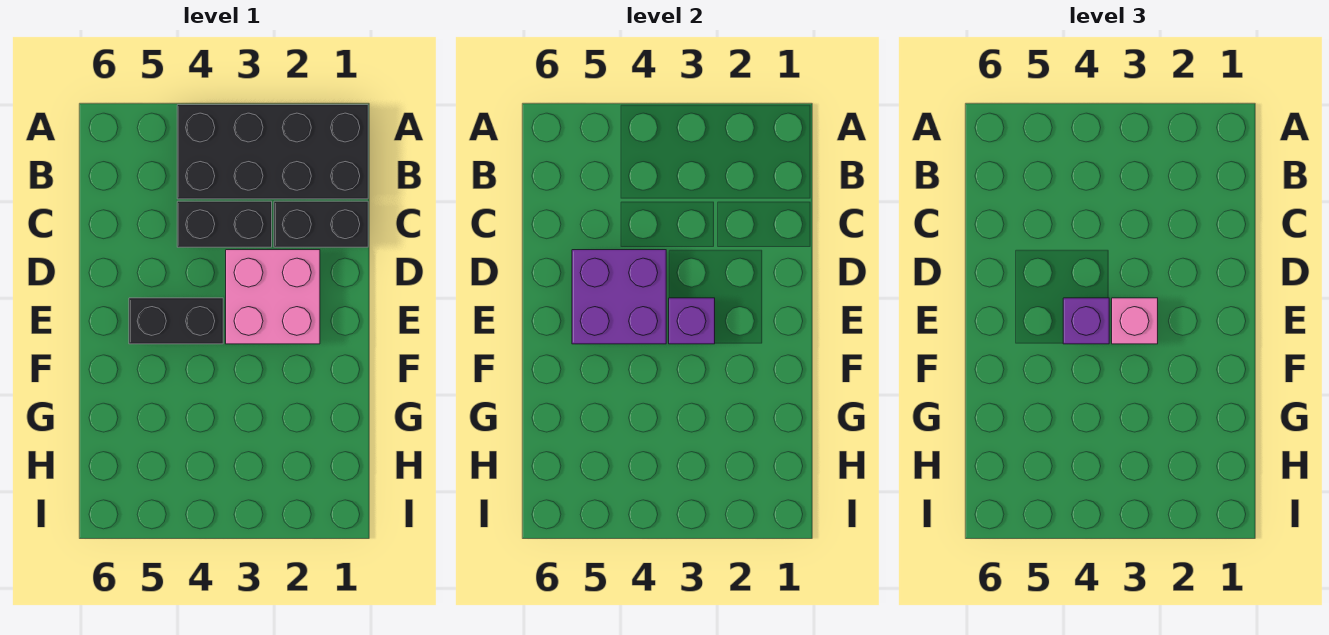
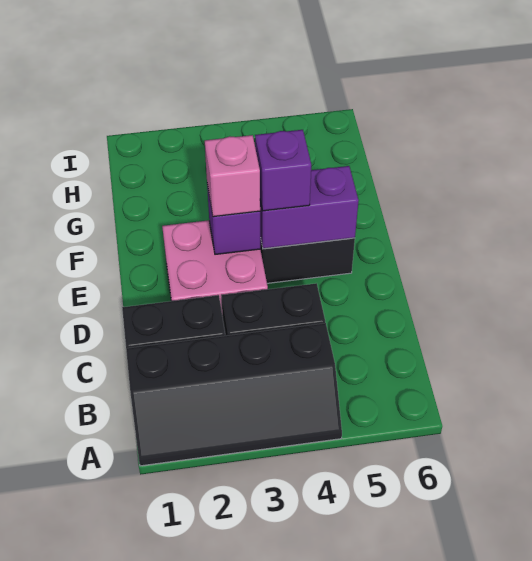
black brick A1:B4 level 1 -> black slope A1:B4 level 1 top B
purple brick D4:E5 level 2 -> purple brick E4:E5 level 2

